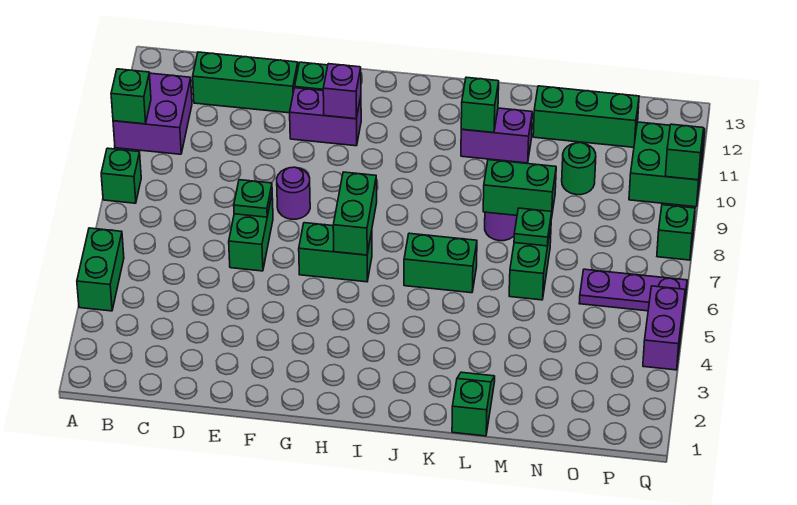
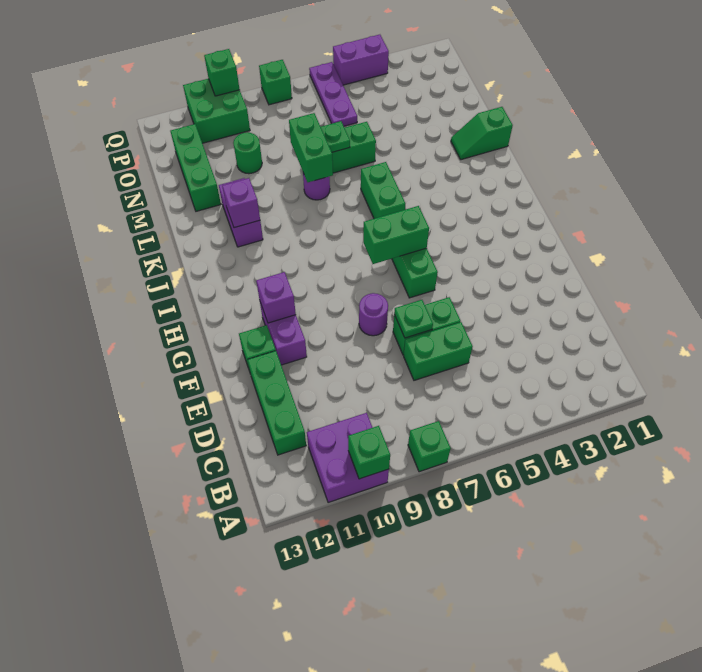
green brick A4:A5 level 1 -> green brick D6:D7 level 1
green brick K11 level 2 -> purple brick K11 level 2

